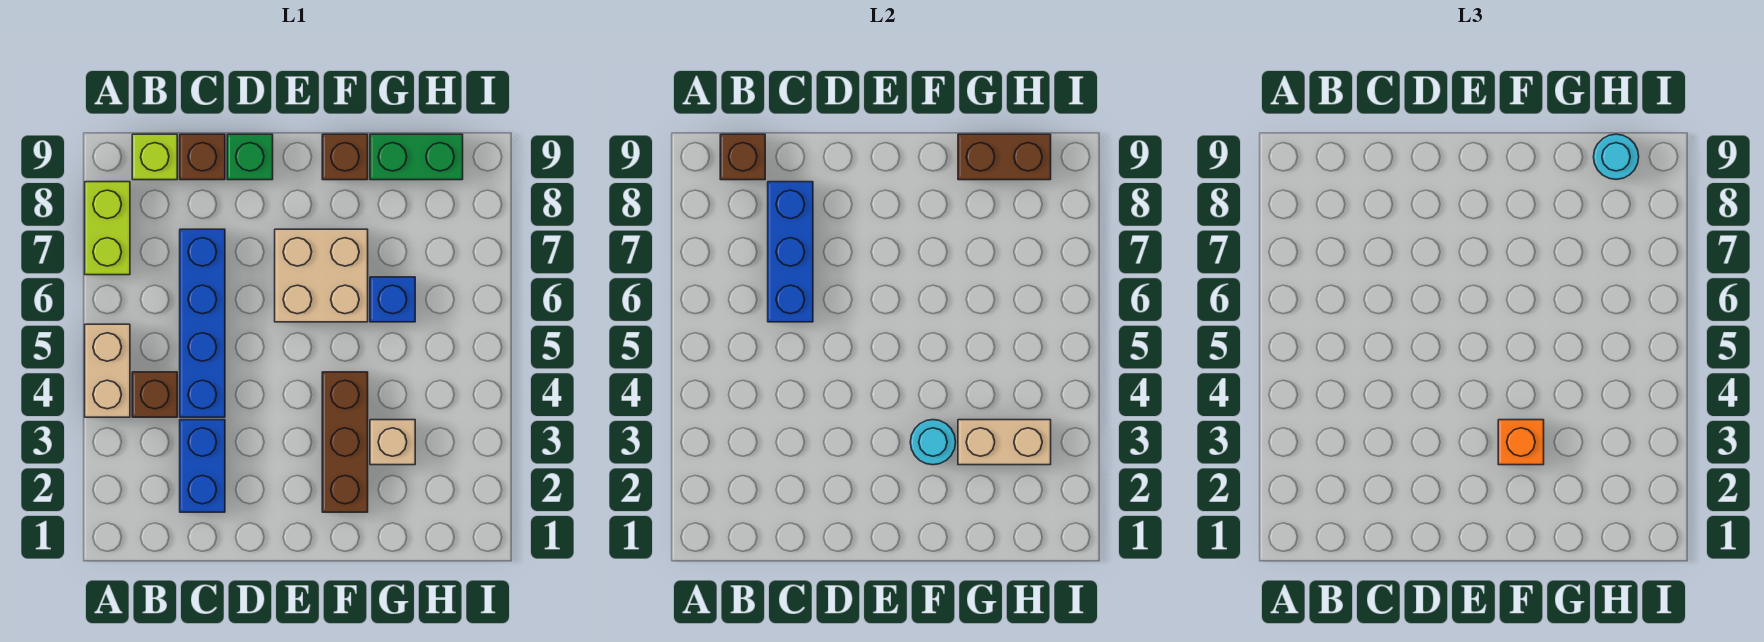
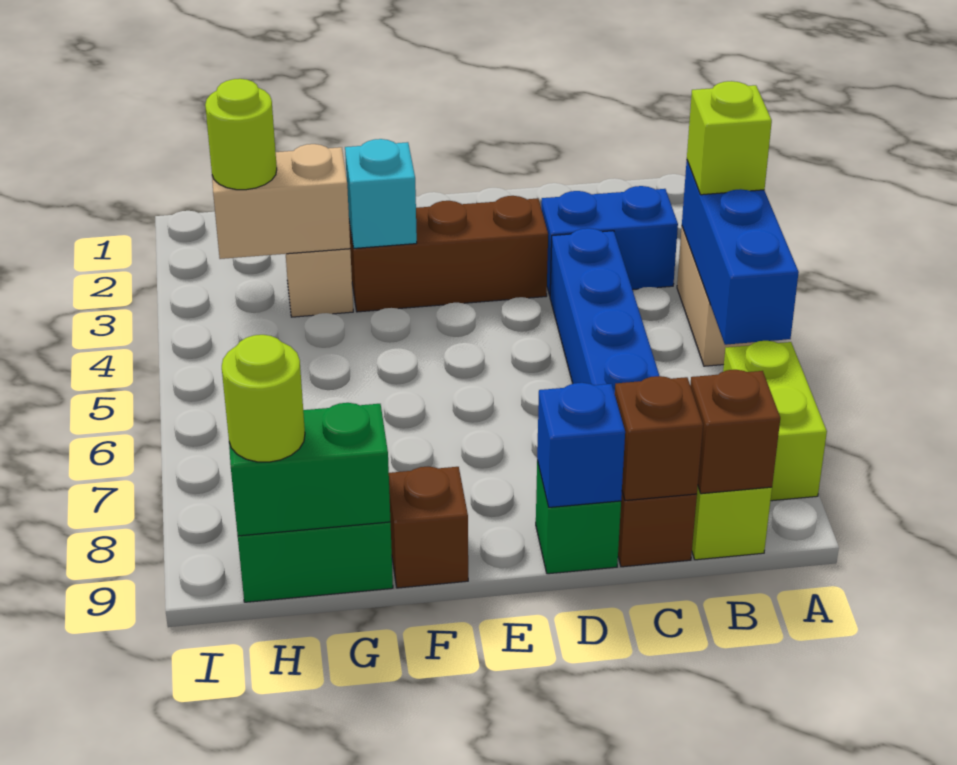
none -> lime brick A4 level 3
brown brick B4 level 1 -> brown brick C9 level 2
blue brick C2:C3 level 1 -> blue brick B3:C3 level 1
blue brick C6:C8 level 2 -> blue brick A4:A6 level 2
tan brick E6:F7 level 1 -> none
brown brick F2:F4 level 1 -> brown brick D3:F3 level 1
cyan round brick F3 level 2 -> cyan brick F3 level 2
orange brick F3 level 3 -> none
blue brick G6 level 1 -> blue brick D9 level 2
brown brick G9:H9 level 2 -> green brick G9:H9 level 2
none -> lime round brick H3 level 3
cyan round brick H9 level 3 -> lime round brick H9 level 3

